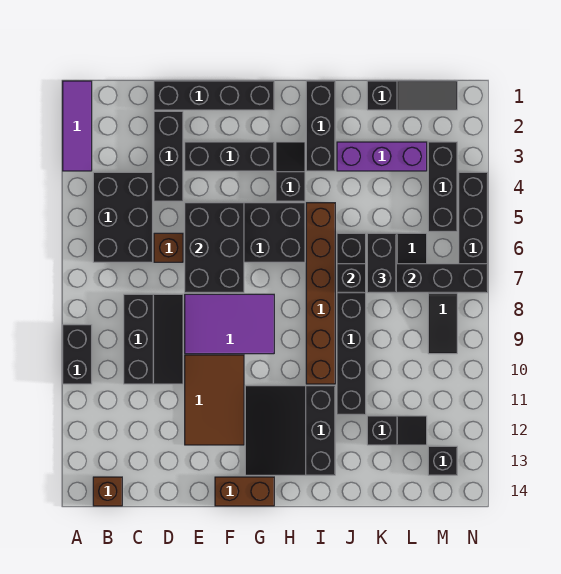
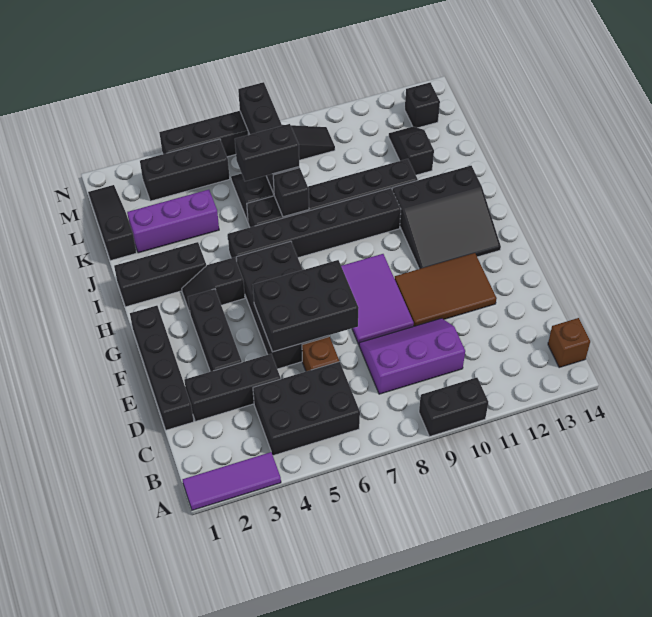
black slope C8:D10 level 1 top C -> purple slope C8:D10 level 1 top C
brown brick F14:G14 level 1 -> none
brown brick I5:I10 level 1 -> black brick I5:I10 level 1
purple brick J3:L3 level 1 -> purple brick K2:K4 level 1

